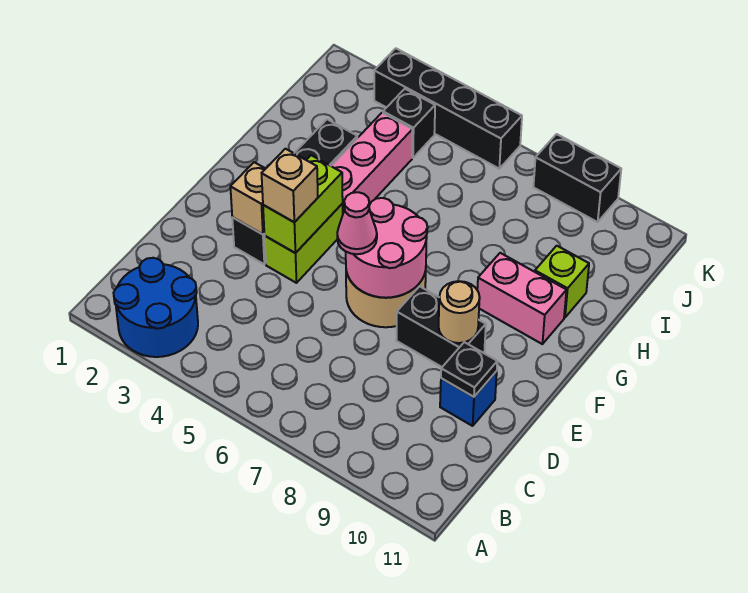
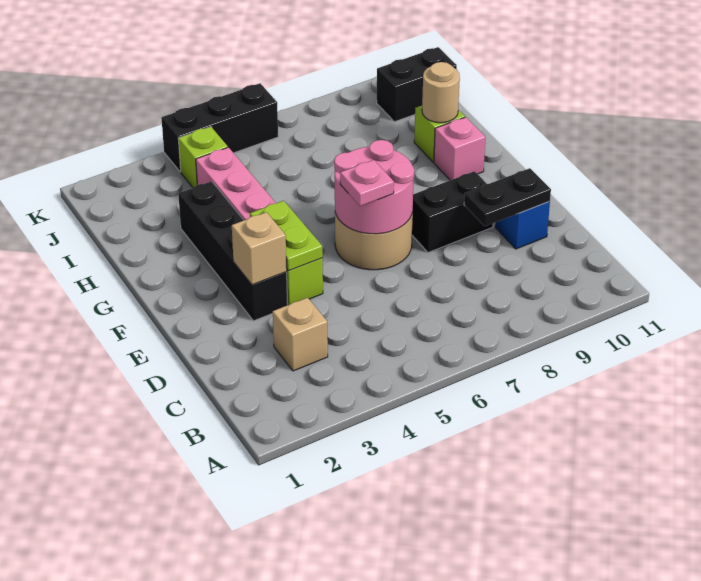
blue round brick A2:B3 level 1 -> none
black plate D10 level 2 -> black plate D9:D10 level 2
lime brick E4:F4 level 2 -> lime plate E4:F4 level 2
tan brick E4 level 3 -> tan brick C3 level 1
pink cone E6 level 3 -> pink plate E6 level 3
tan round brick E9 level 2 -> tan round brick H10 level 2
pink brick G9:G10 level 1 -> pink brick G10 level 1
black brick J4 level 1 -> lime brick J4 level 1
black brick K3:K6 level 1 -> black brick K4:K6 level 1
black brick K8:K9 level 1 -> black brick J10:J11 level 1

